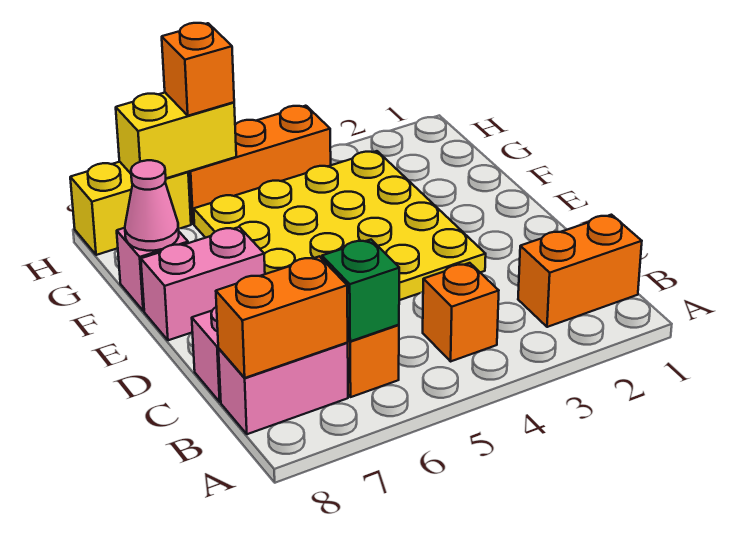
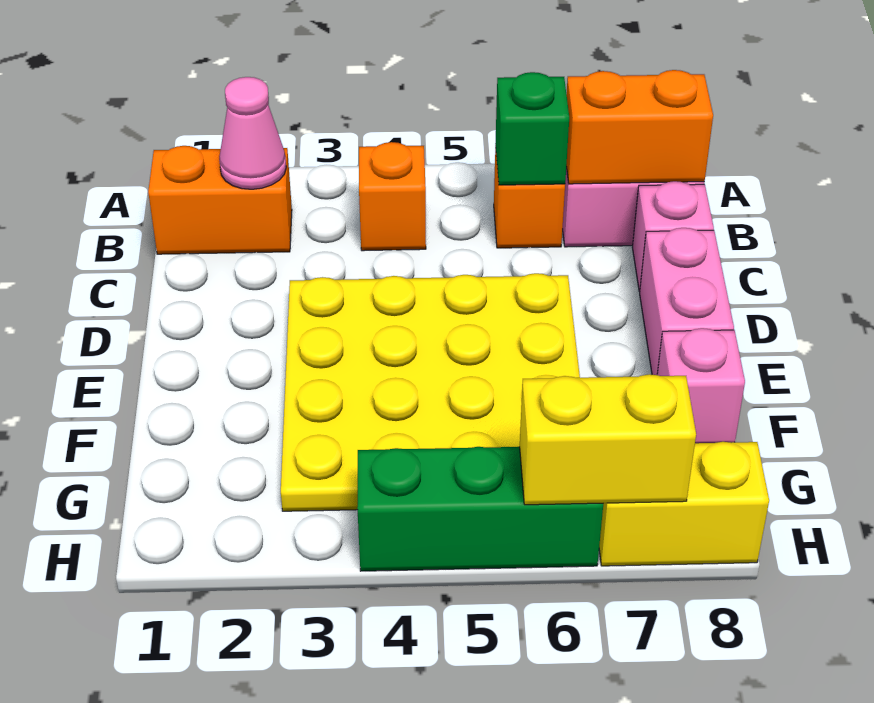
pink brick E7:E8 level 1 -> pink brick D8:E8 level 1
pink cone F8 level 2 -> pink cone B2 level 2
orange brick H4:H6 level 1 -> green brick H4:H6 level 1
orange brick H6 level 3 -> none

